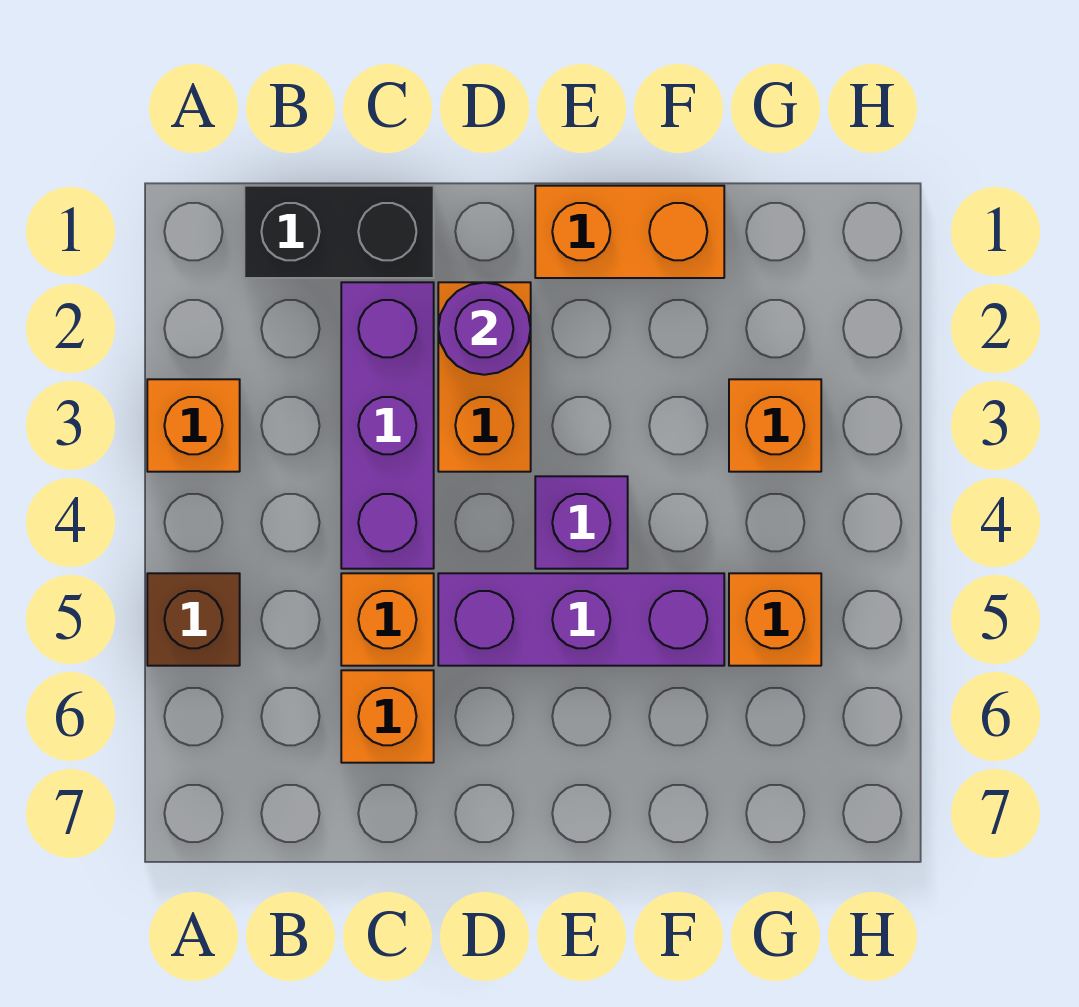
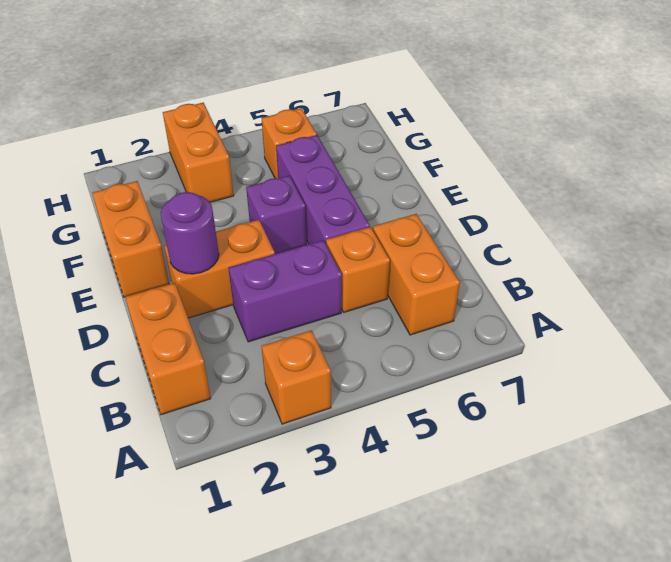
brown brick A5 level 1 -> none
black brick B1:C1 level 1 -> orange brick B1:C1 level 1
purple brick C2:C4 level 1 -> purple brick C3:C4 level 1
orange brick C6 level 1 -> orange brick B6:C6 level 1
orange brick G3 level 1 -> orange brick G3:H3 level 1

